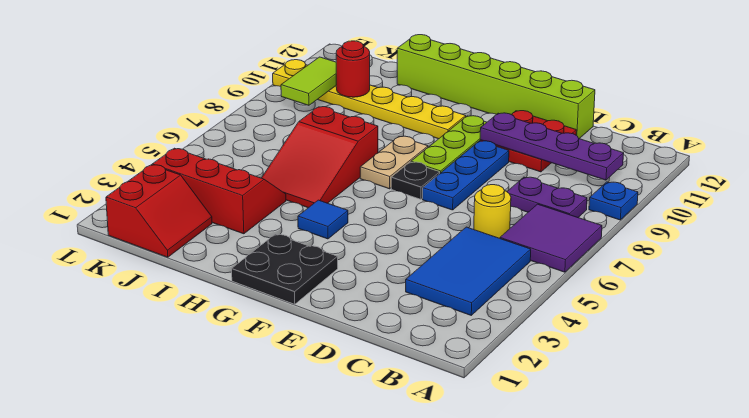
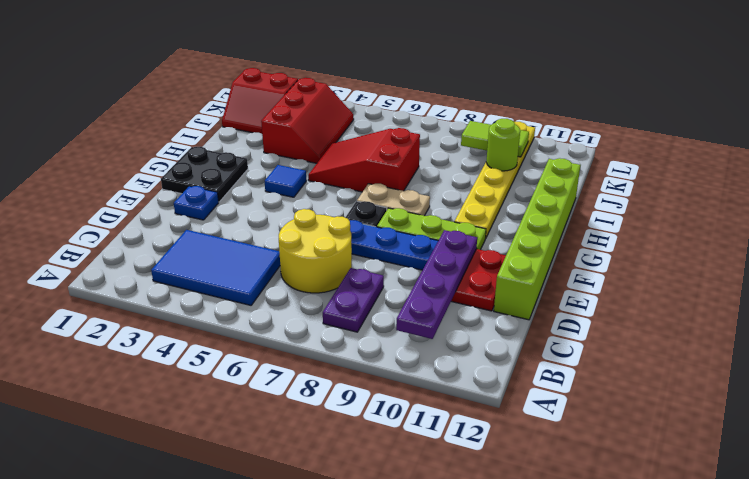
purple tile A6:B7 level 1 -> none
blue plate A9 level 1 -> blue plate E2 level 1
yellow round brick C6 level 1 -> yellow round brick C6:D7 level 1
red round brick J10 level 2 -> lime round brick J10 level 2

